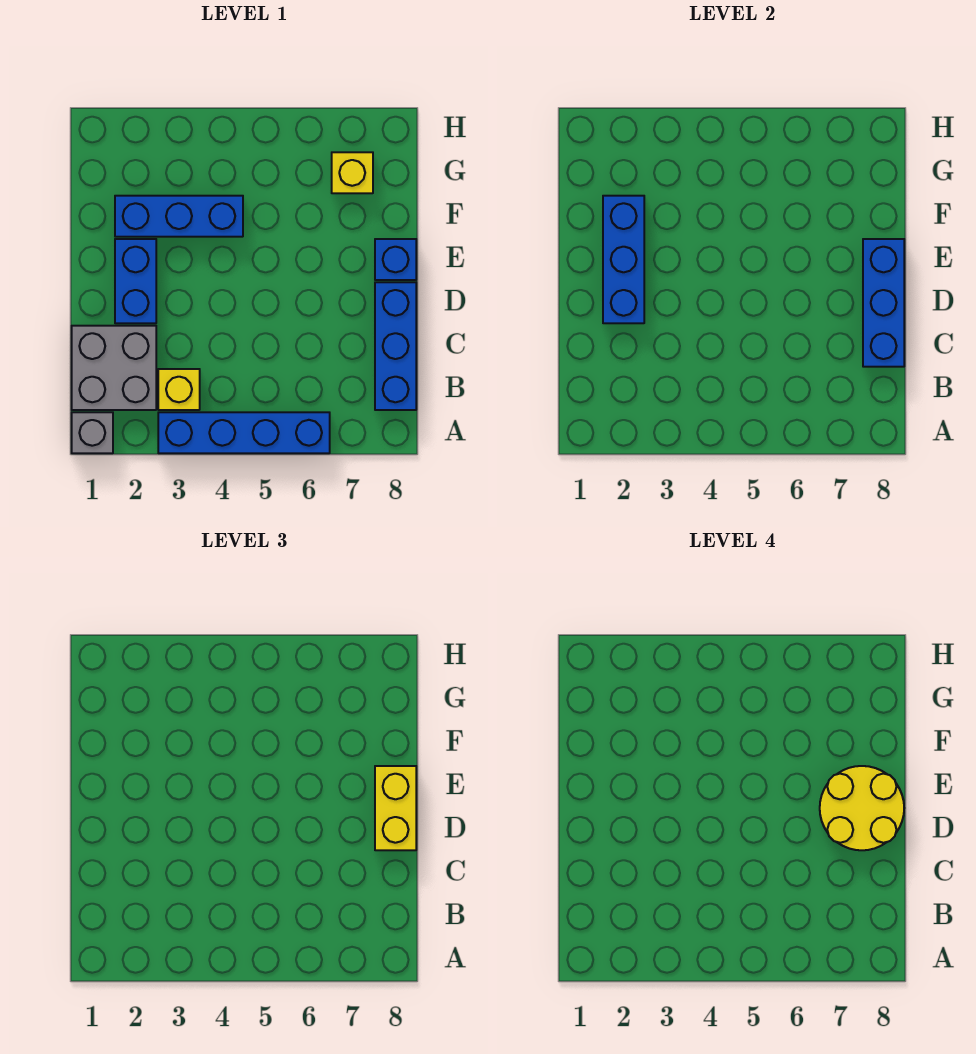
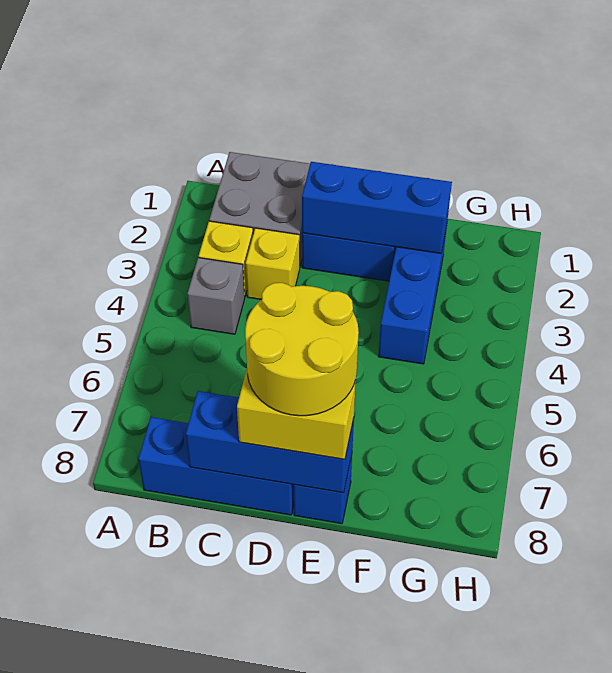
grey brick A1 level 1 -> grey brick B4 level 1
blue brick A3:A6 level 1 -> none
yellow brick G7 level 1 -> yellow brick C3 level 1

